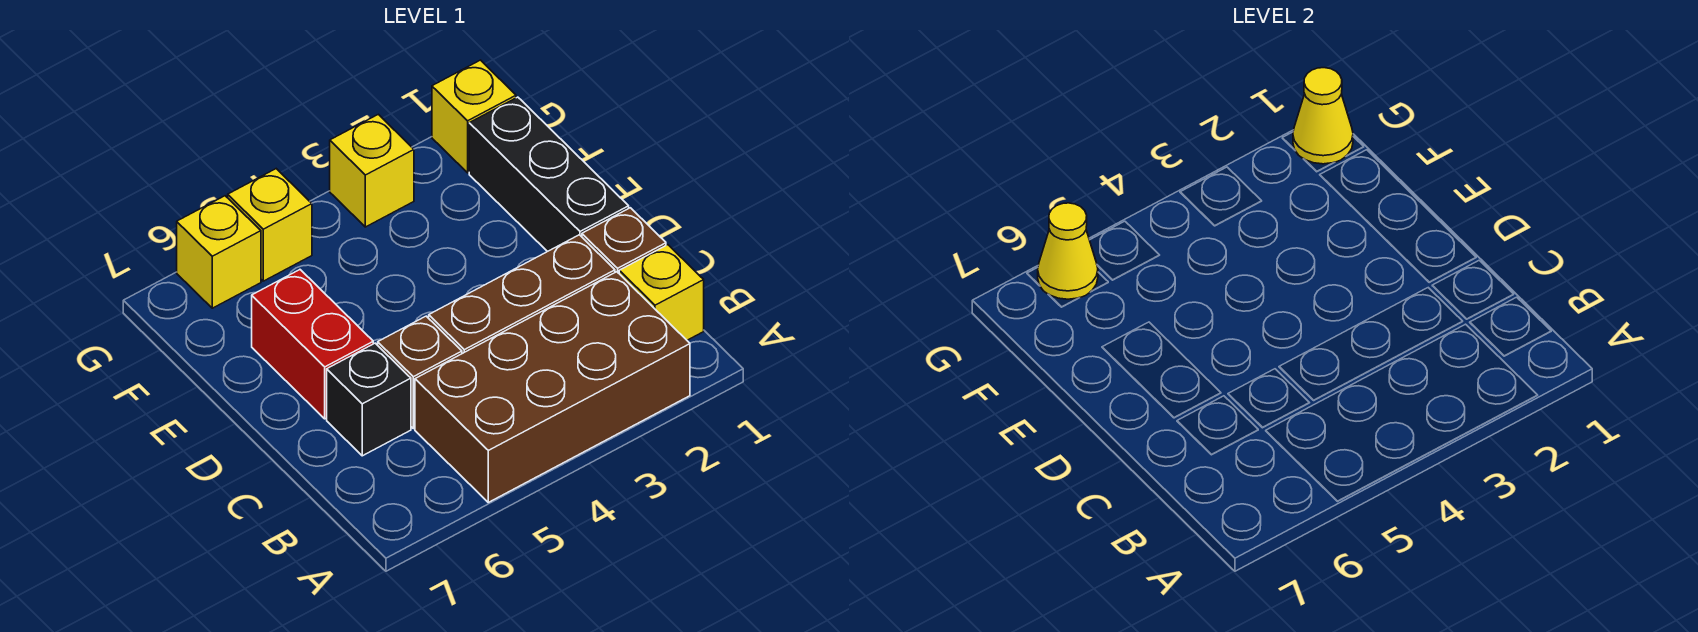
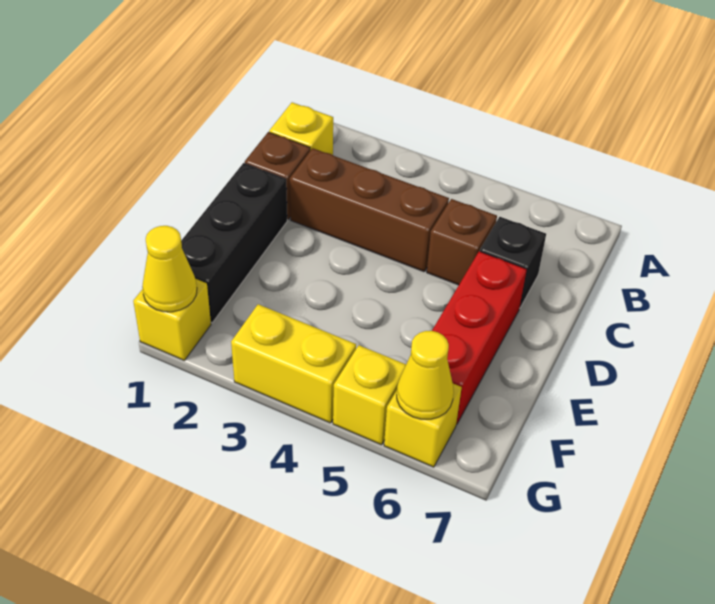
brown brick A2:B5 level 1 -> none
red brick D6:E6 level 1 -> red brick D6:F6 level 1
yellow brick G3 level 1 -> yellow brick G3:G4 level 1

